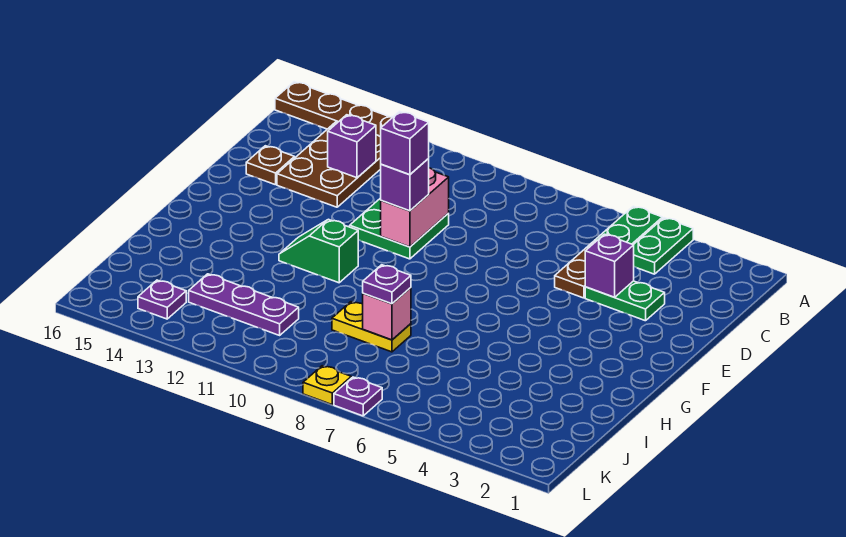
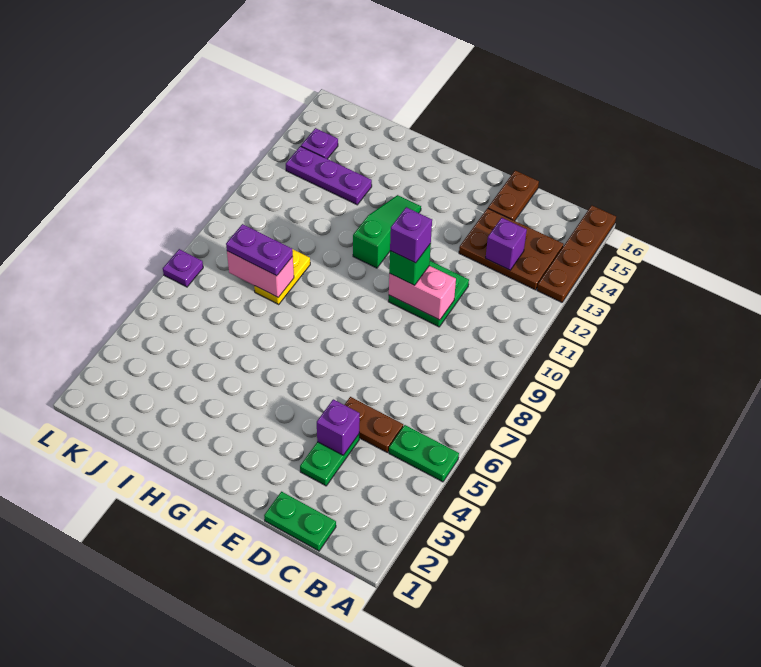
green plate A4:B4 level 1 -> green plate C1:D1 level 1
brown plate D15 level 1 -> brown plate D15:D16 level 1
purple brick E10 level 3 -> green brick E10 level 3
green slope G11:G12 level 1 top 11 -> green slope G11:G13 level 1 top 11
pink brick I8 level 2 -> pink brick I8:J8 level 2
purple plate I8 level 3 -> purple plate I8:J8 level 3
purple plate J11:J13 level 1 -> purple plate I13:K13 level 1
yellow plate L8 level 1 -> none

